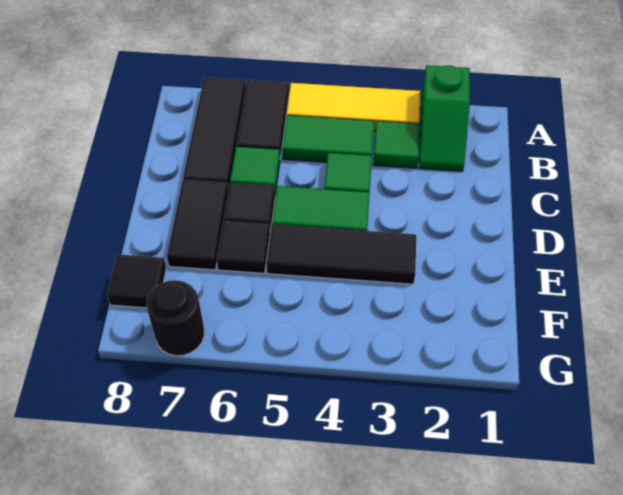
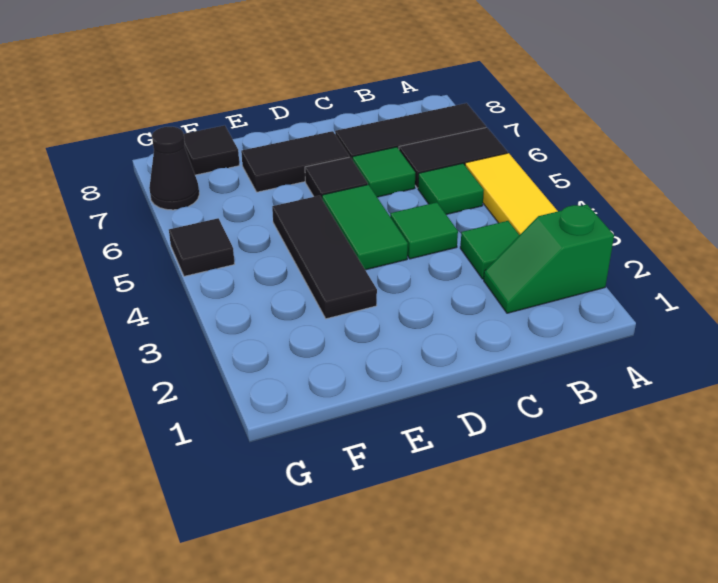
green tile B4:B5 level 1 -> green tile B5 level 1
black tile E6 level 1 -> black tile G5 level 1
black round brick G7 level 1 -> black cone G7 level 1

